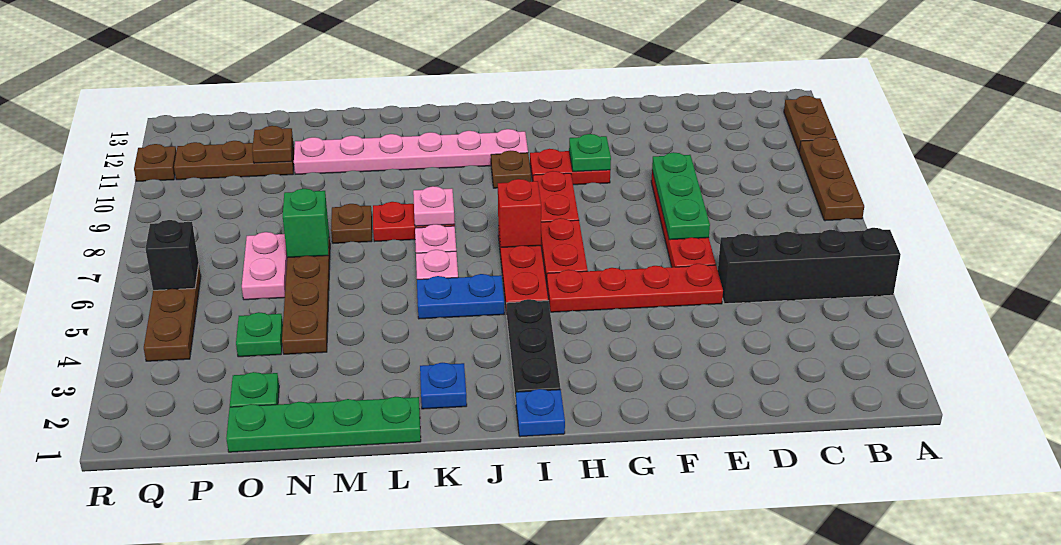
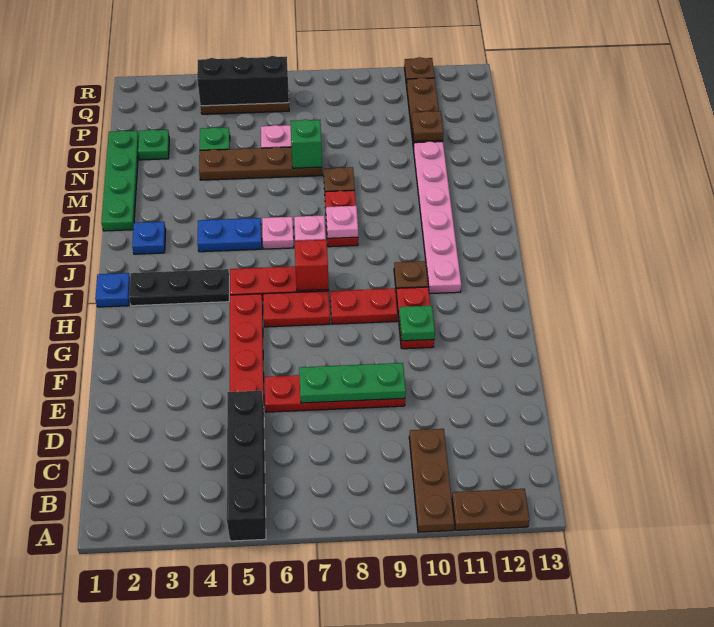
brown plate A8:A10 level 1 -> brown plate A10:C10 level 1
blue plate J5:K5 level 1 -> blue plate K4:K5 level 1
black brick Q6 level 2 -> black brick Q4:Q6 level 2

